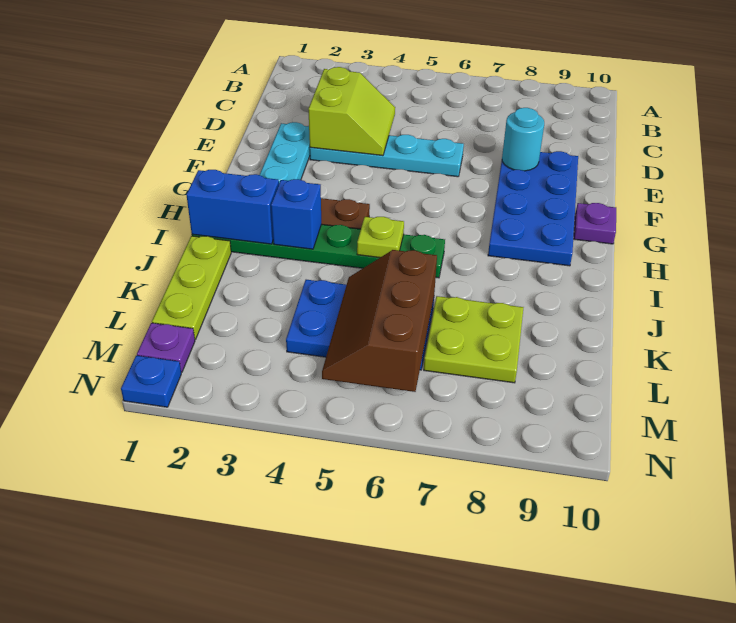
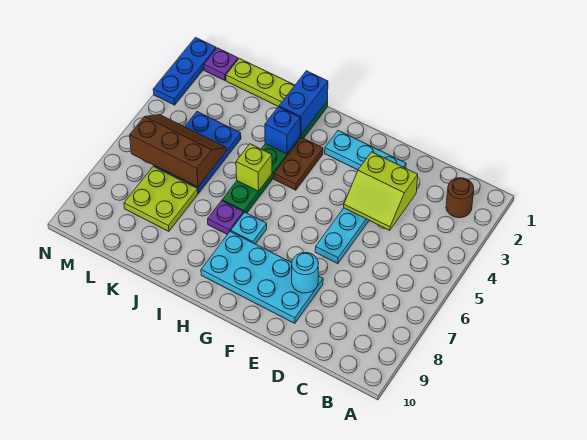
none -> brown round brick B2 level 1
blue plate E8:H9 level 1 -> cyan plate E8:H9 level 1
purple plate G10 level 1 -> purple plate I7 level 1
none -> cyan plate H7 level 1
lime plate I5 level 2 -> lime brick I5 level 2
blue plate N1 level 1 -> blue plate N1:N3 level 1

